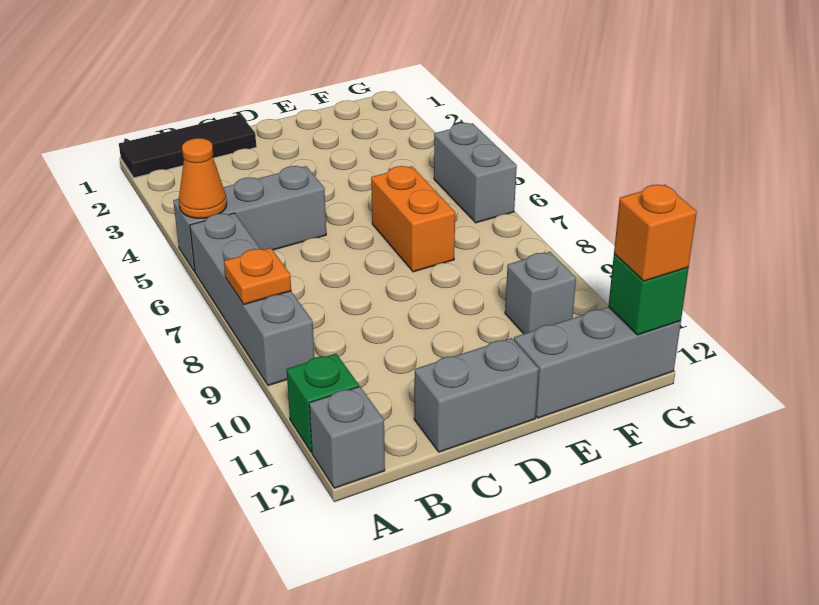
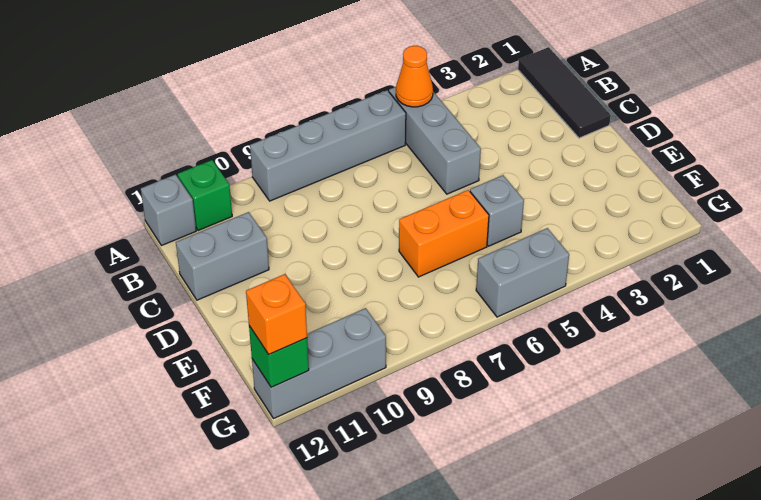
orange plate A8 level 2 -> none
grey brick C12:D12 level 1 -> grey brick C11:C12 level 1
grey brick E12:G12 level 1 -> grey brick G10:G12 level 1
grey brick F10 level 1 -> grey brick E5 level 1

